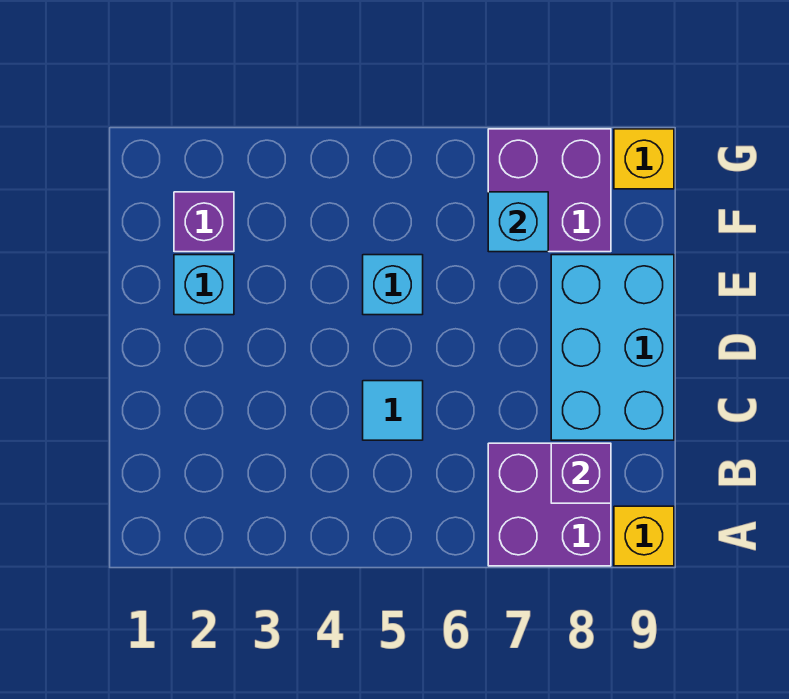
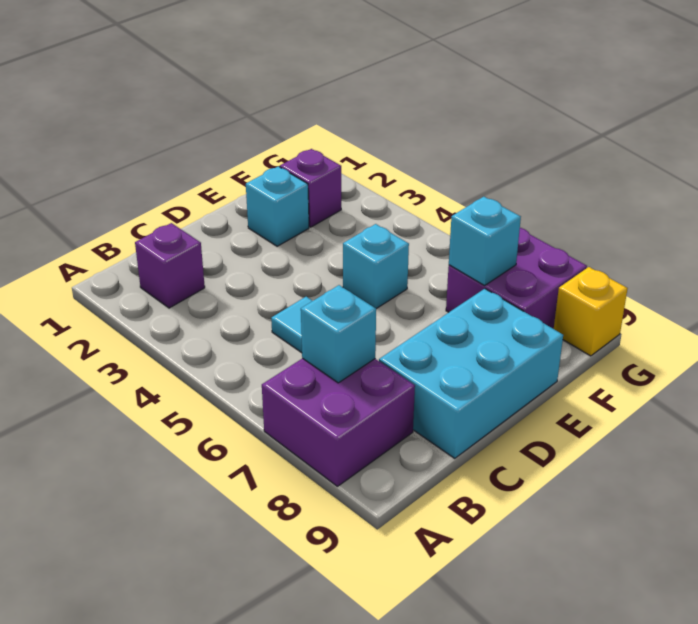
yellow brick A9 level 1 -> none
none -> cyan brick B7 level 2
purple brick B8 level 2 -> purple brick B2 level 1

